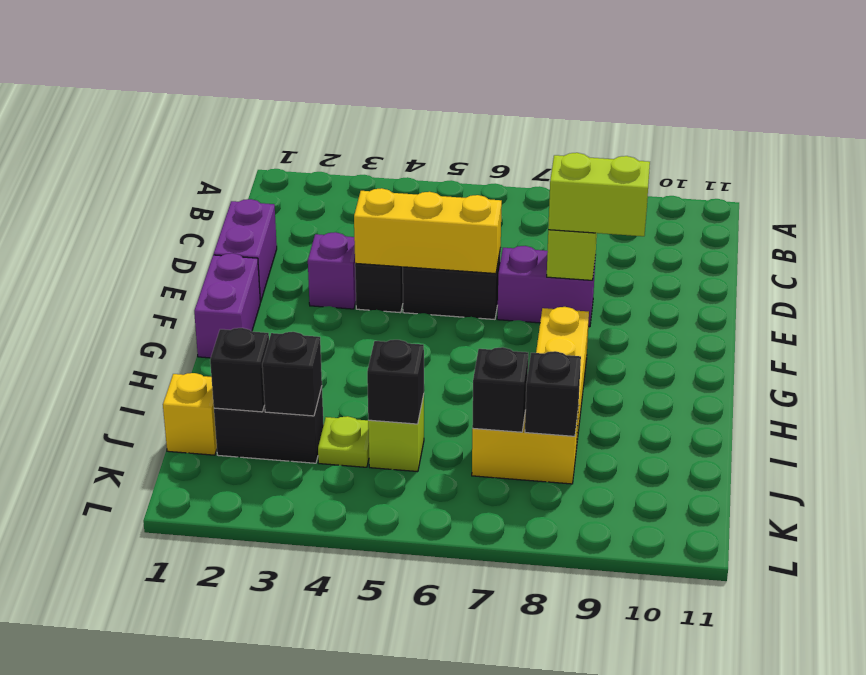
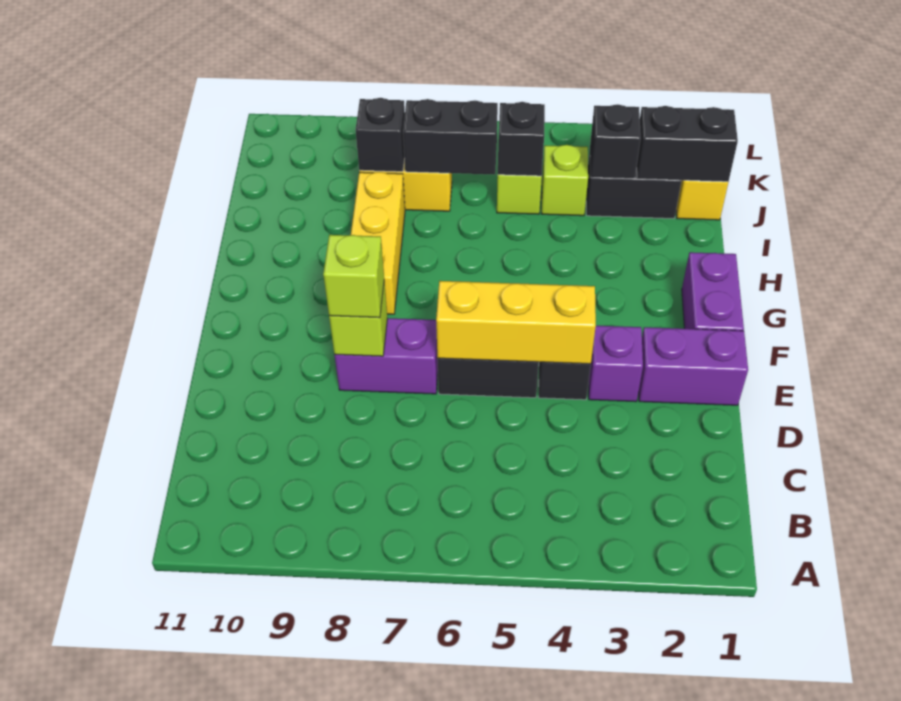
purple brick D1:E1 level 1 -> purple brick E1:E2 level 1
lime brick E8:E9 level 3 -> lime brick E8 level 3
black brick J2 level 2 -> black brick J1:J2 level 2
lime plate J4 level 1 -> lime brick J4 level 1
black brick J7 level 2 -> black brick J6:J7 level 2

